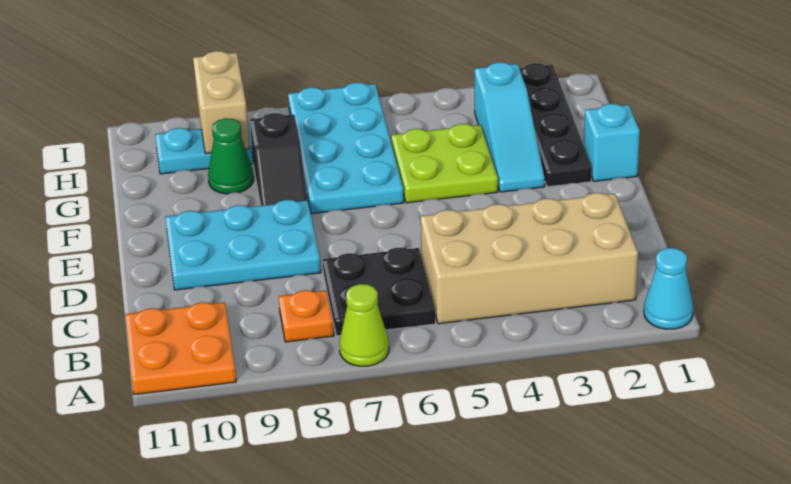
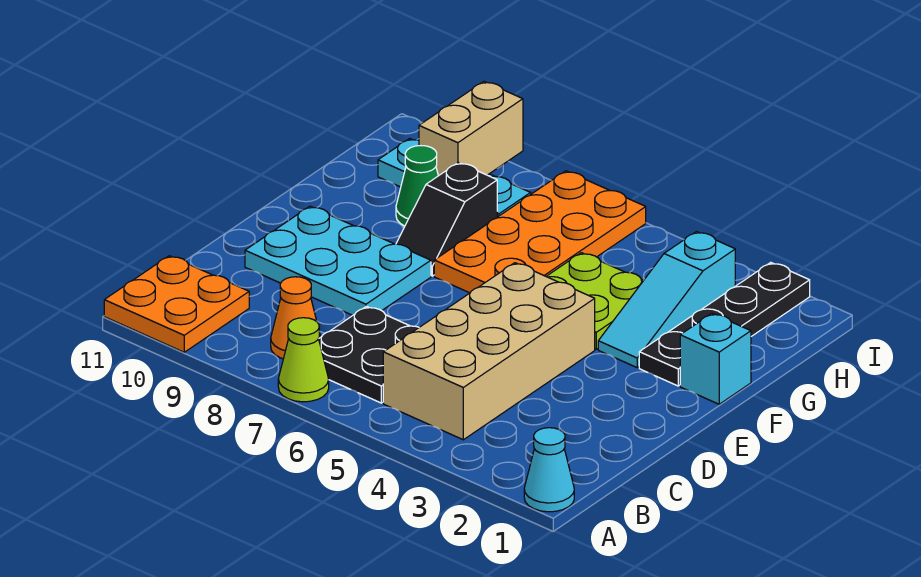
tan brick B2:C5 level 1 -> tan brick B4:E5 level 1
orange plate B8 level 1 -> orange cone B8 level 1
cyan plate F6:I7 level 1 -> orange plate F6:I7 level 1

